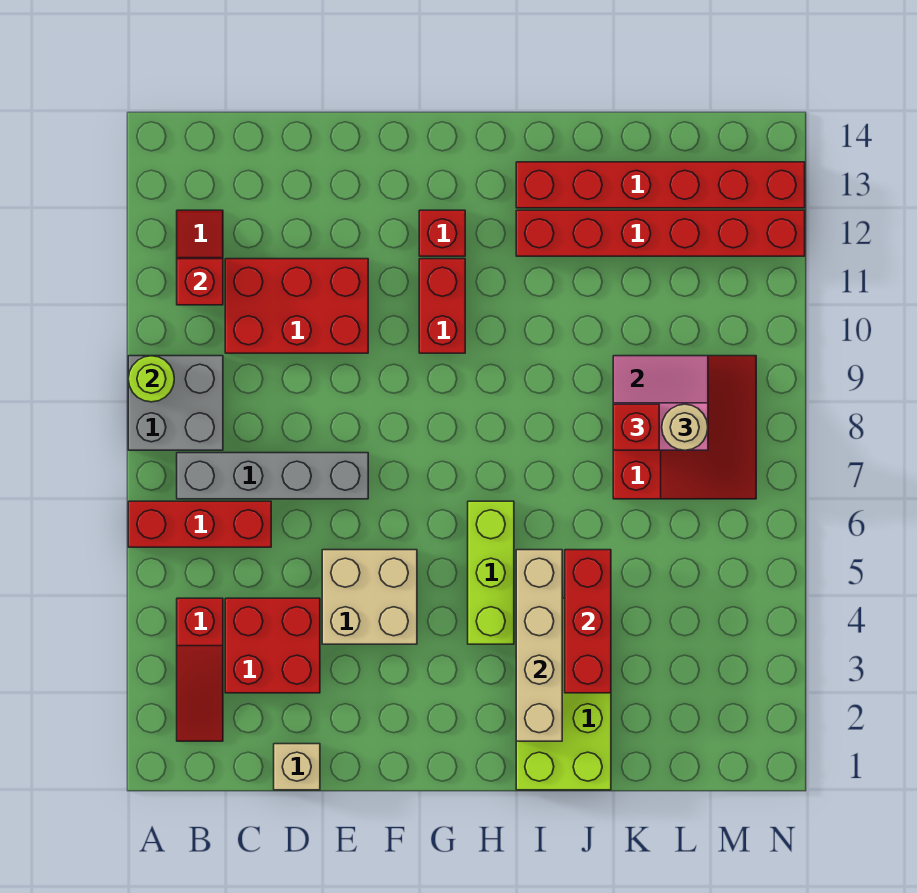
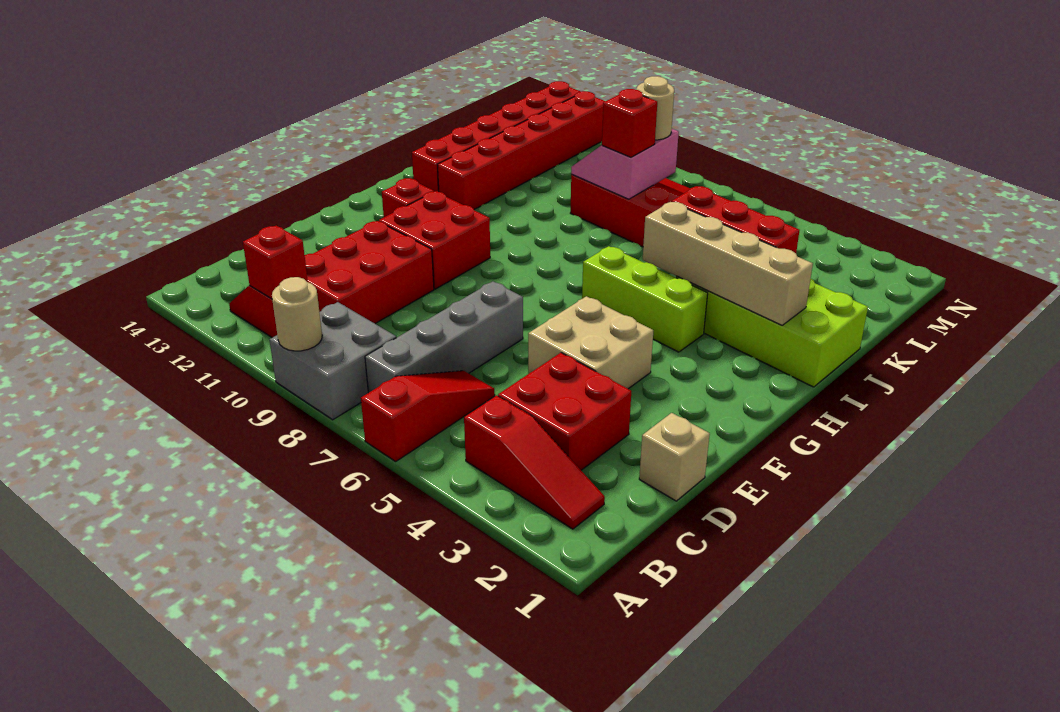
red brick A6:C6 level 1 -> red slope A6:C6 level 1 top A
lime round brick A9 level 2 -> tan round brick A9 level 2
red brick G10:G11 level 1 -> red brick F10:G11 level 1

